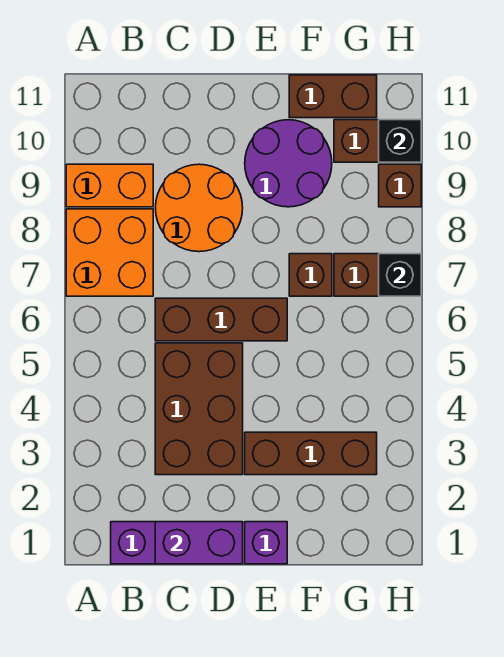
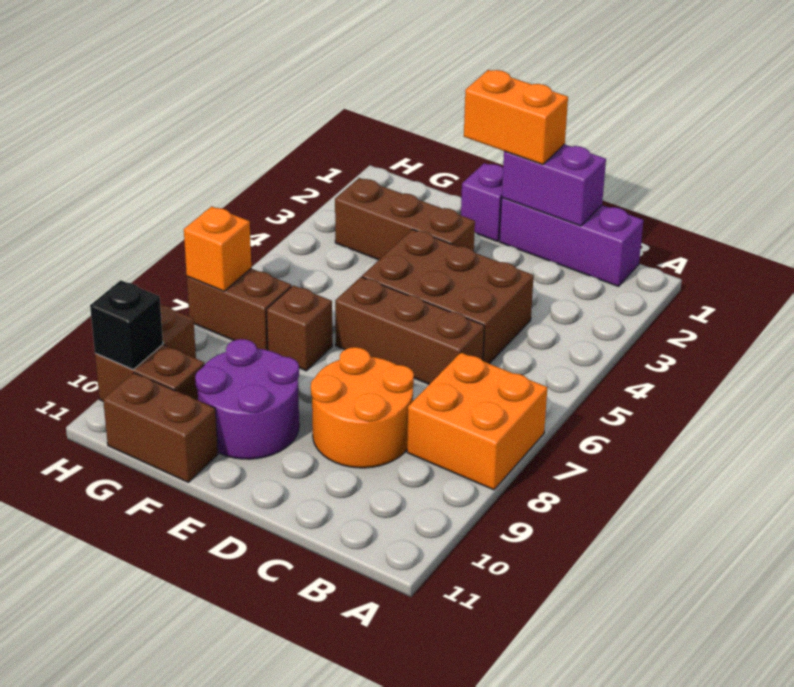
orange brick A9:B9 level 1 -> orange brick D1:E1 level 3
brown brick C3:D5 level 1 -> brown brick C4:E5 level 1
black brick H7 level 2 -> orange brick H7 level 2

